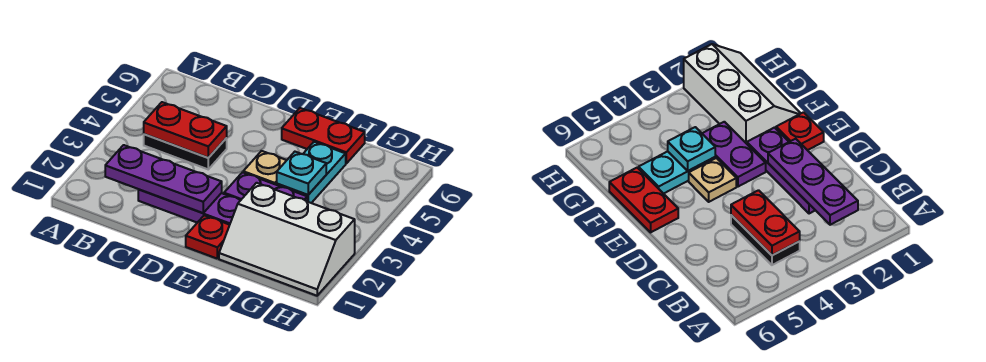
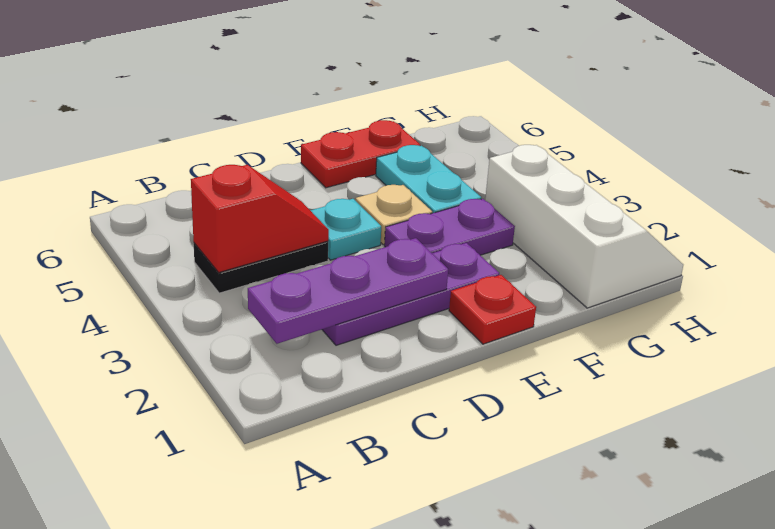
red plate B4:C4 level 2 -> red slope B4:C4 level 2 top B
white slope F1:H2 level 1 top 2 -> white slope G1:H3 level 1 top G
cyan plate F4 level 2 -> cyan plate D4 level 1

